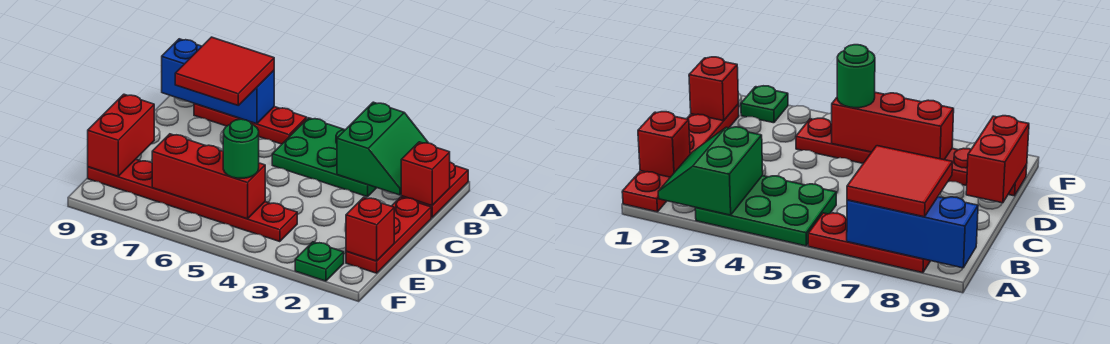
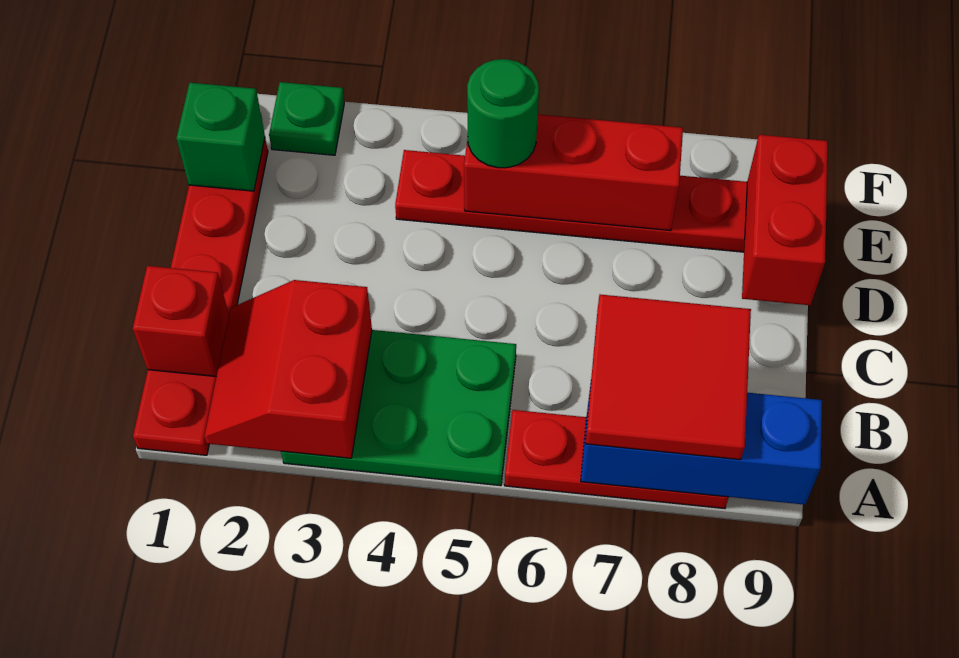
green slope A2:B3 level 2 top 3 -> red slope A2:B3 level 2 top 3
red brick E1 level 2 -> green brick E1 level 2

